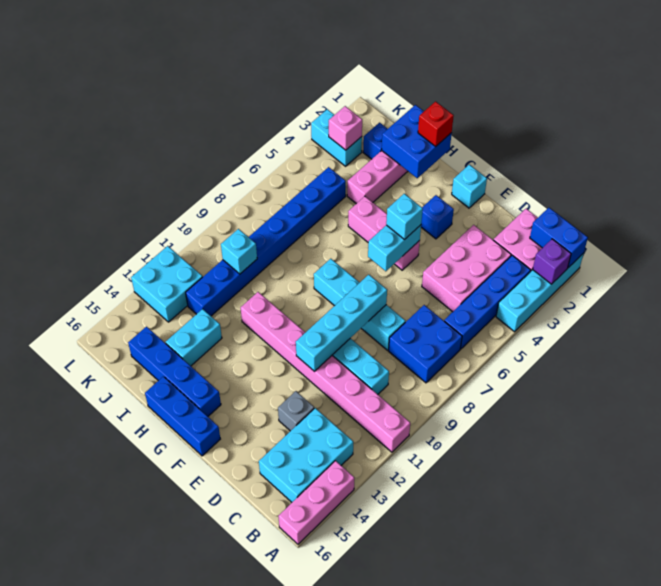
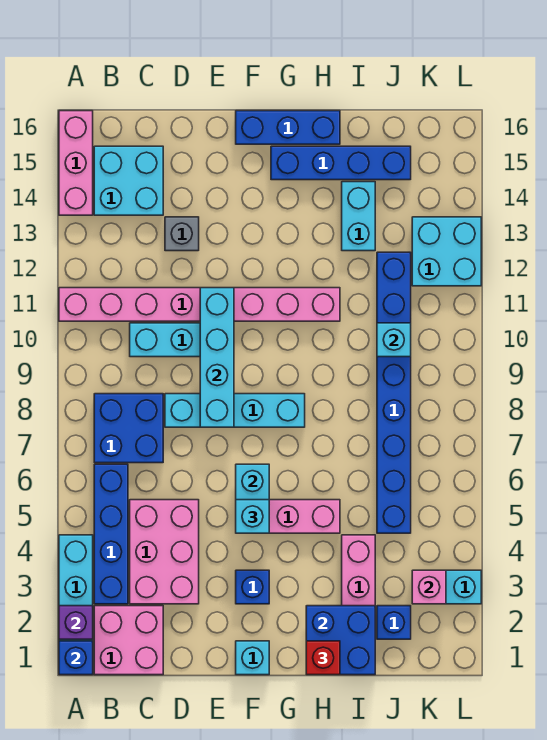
blue brick A1:B1 level 2 -> blue brick A1 level 2
cyan brick B13:C15 level 1 -> cyan brick B14:C15 level 1

